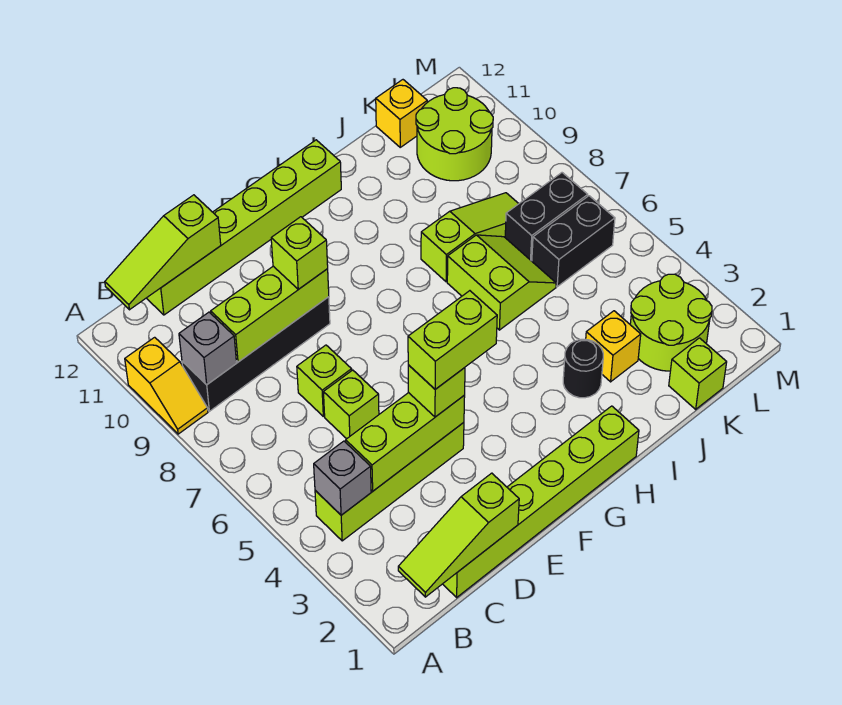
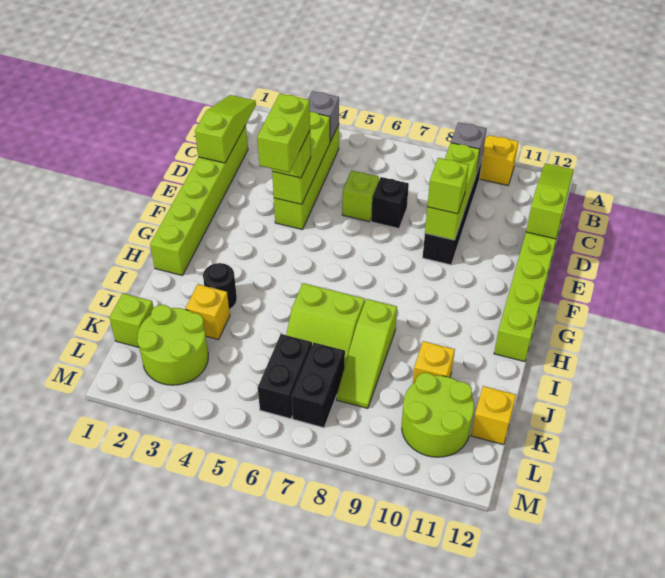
lime brick D7 level 1 -> black brick D7 level 1
none -> yellow brick J10 level 1

